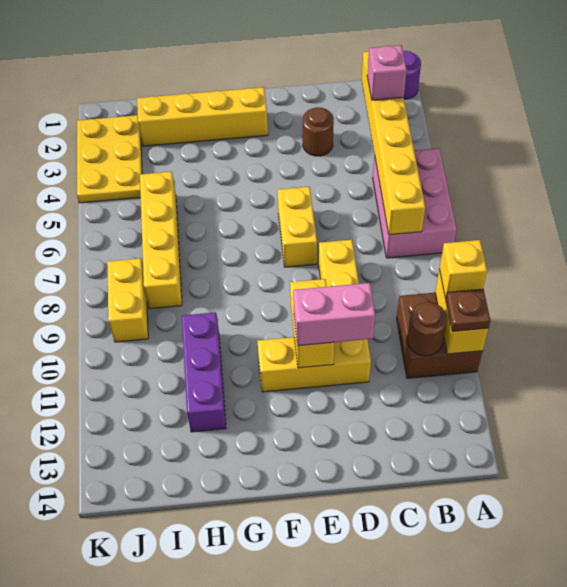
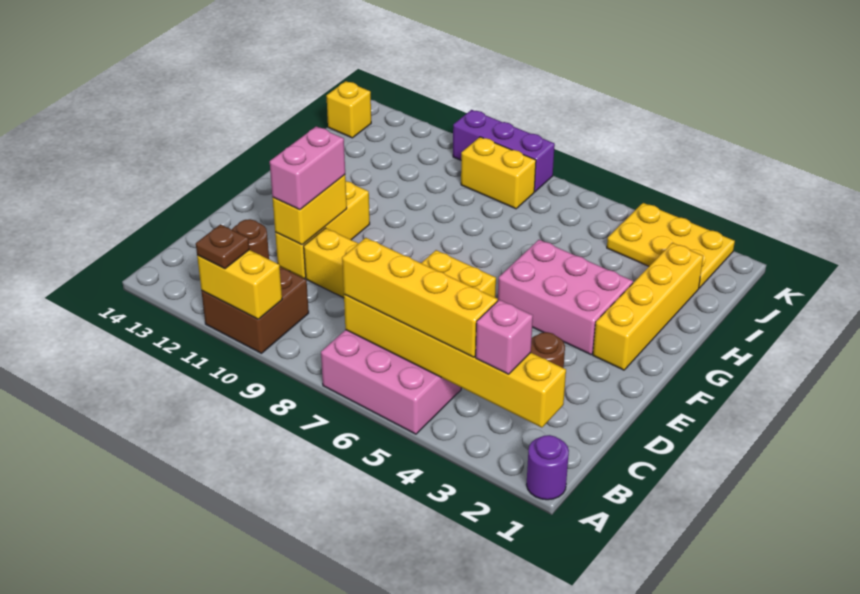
yellow brick A10 level 3 -> yellow brick J14 level 1
yellow brick E10:E11 level 2 -> yellow brick D11:E11 level 2
none -> pink brick F3:G5 level 1
purple brick H10:H12 level 1 -> purple brick K8:K10 level 1
yellow brick I5:I8 level 1 -> yellow brick B4:B7 level 3

